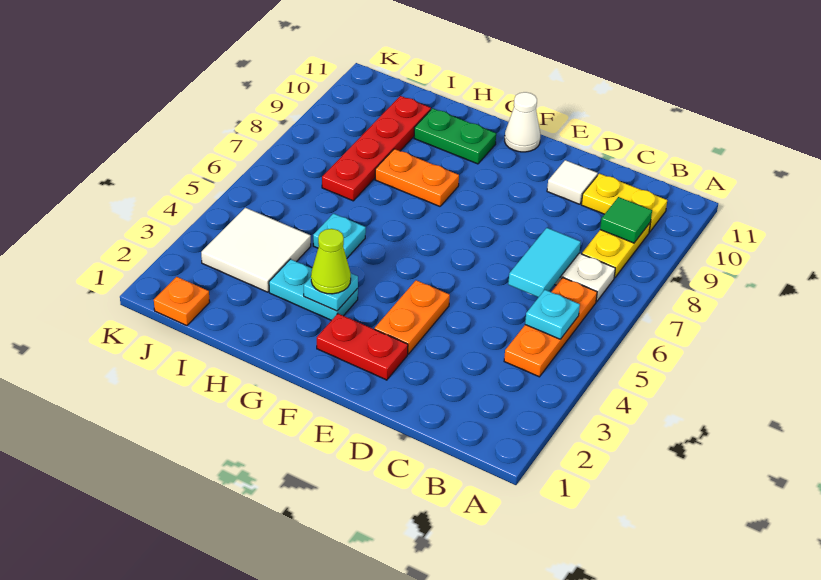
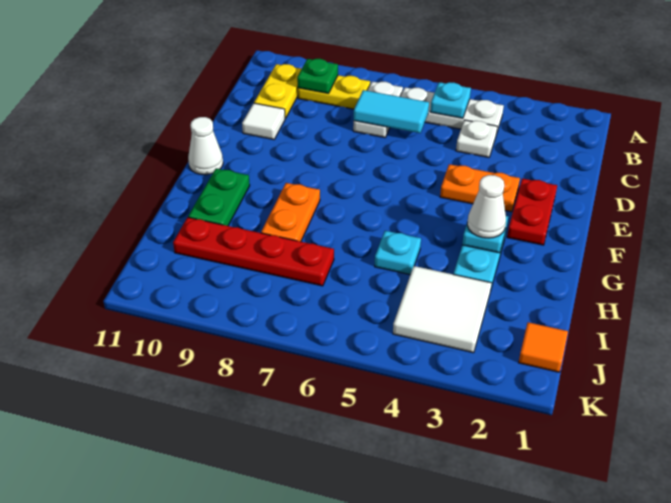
orange plate B4:B6 level 1 -> white plate B4:B6 level 1
green tile B9 level 2 -> green plate B9 level 2
none -> white plate C4 level 1
lime cone G3 level 3 -> white cone G3 level 3
orange plate J1 level 1 -> orange tile J1 level 1

